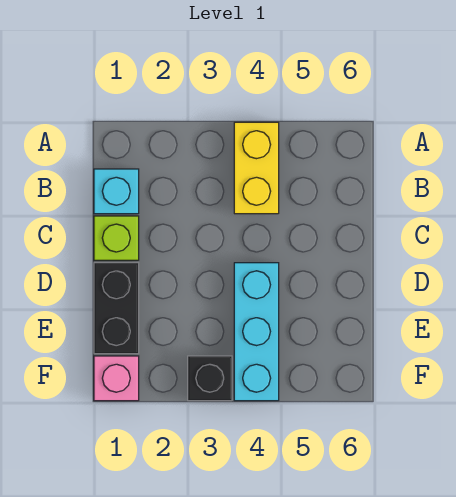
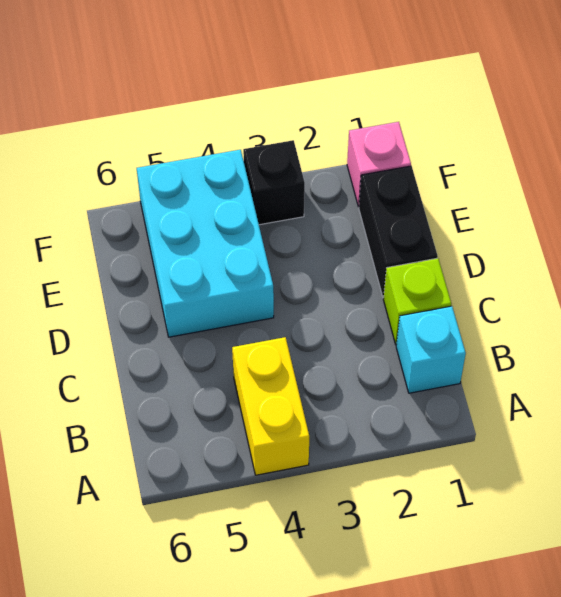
cyan brick D4:F4 level 1 -> cyan brick D4:F5 level 1

